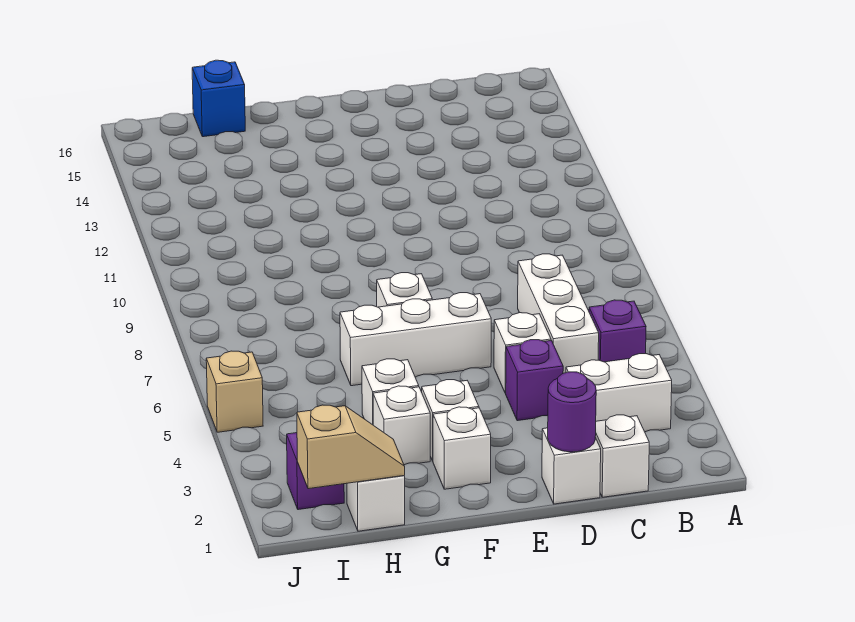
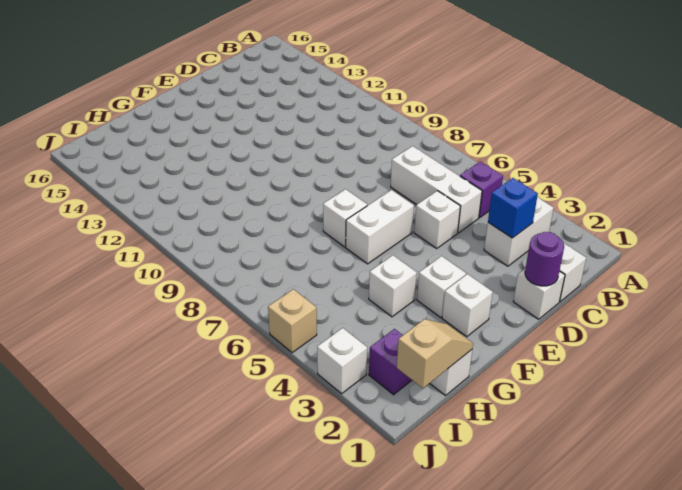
purple brick D4 level 1 -> none
white brick E6:G6 level 1 -> white brick E6:F6 level 1
white brick G3 level 1 -> white brick J3 level 1
blue brick H16 level 1 -> blue brick C3 level 2

